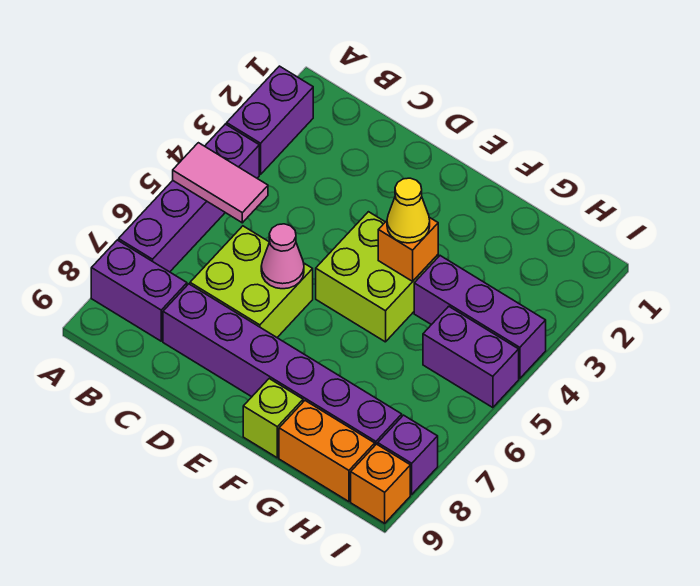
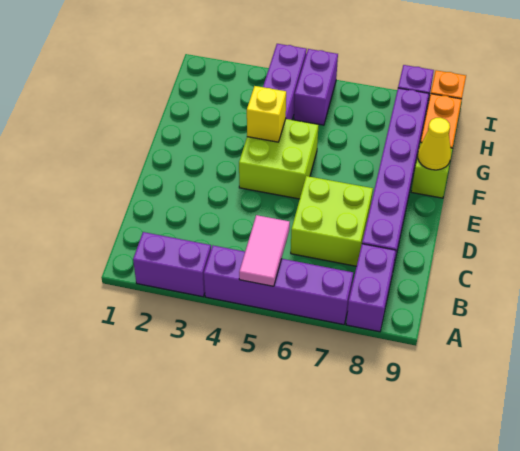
pink cone D6 level 2 -> none
orange brick F4 level 2 -> yellow brick F4 level 2
yellow cone F4 level 3 -> yellow cone F9 level 2

